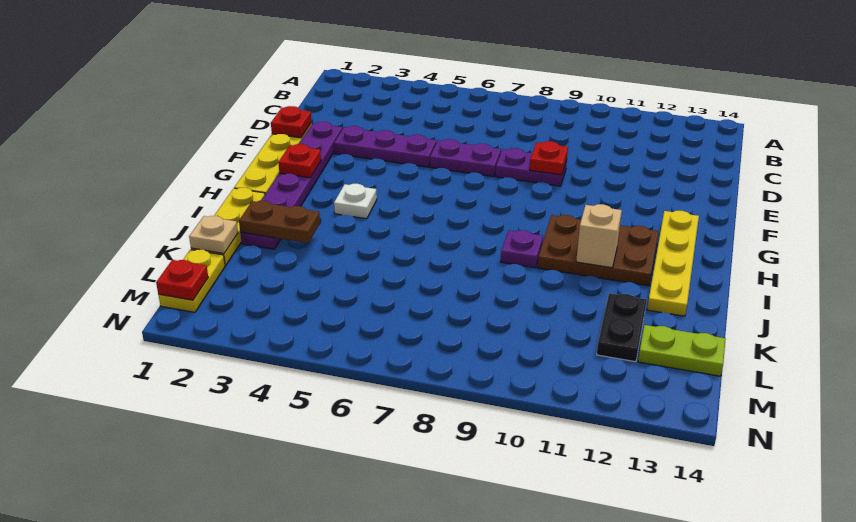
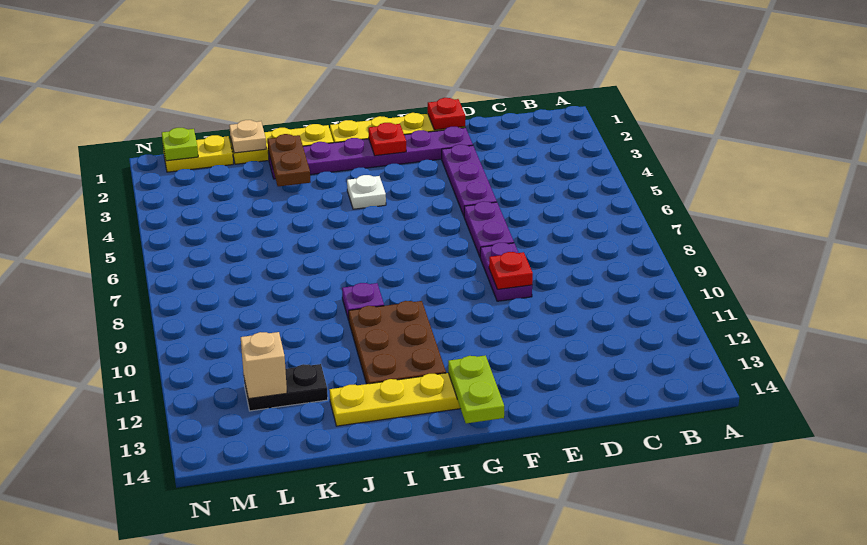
tan brick I11 level 2 -> tan brick L12 level 2
lime plate L13:L14 level 1 -> lime plate G13:G14 level 2
red plate M1 level 2 -> lime plate M1 level 2

